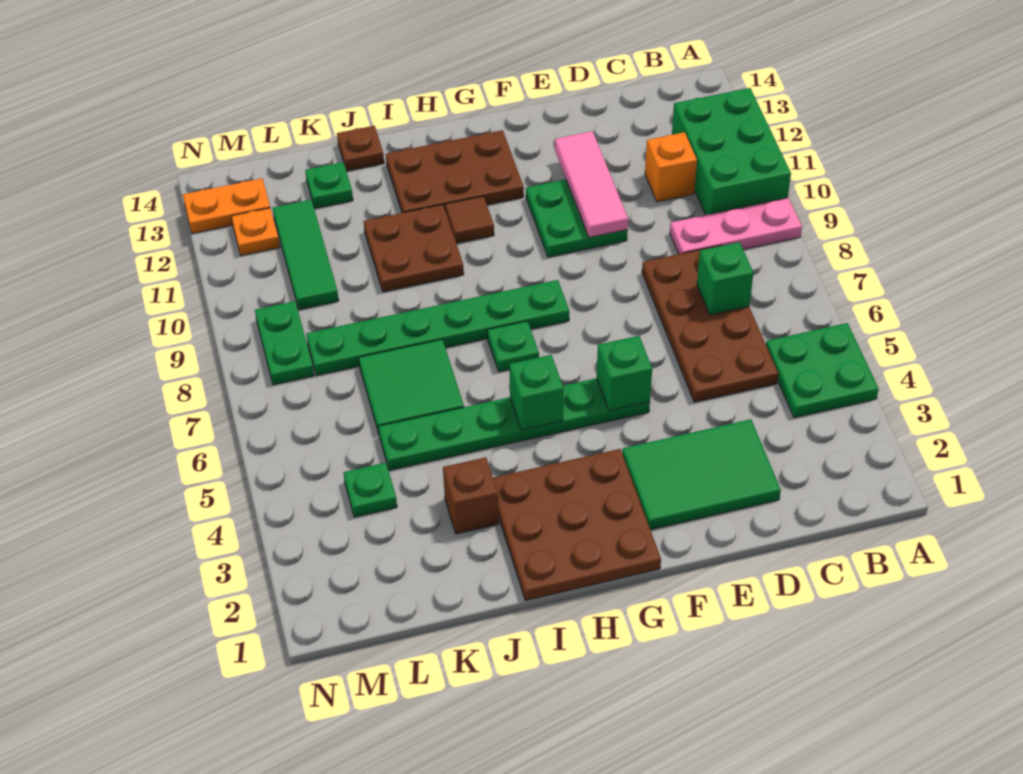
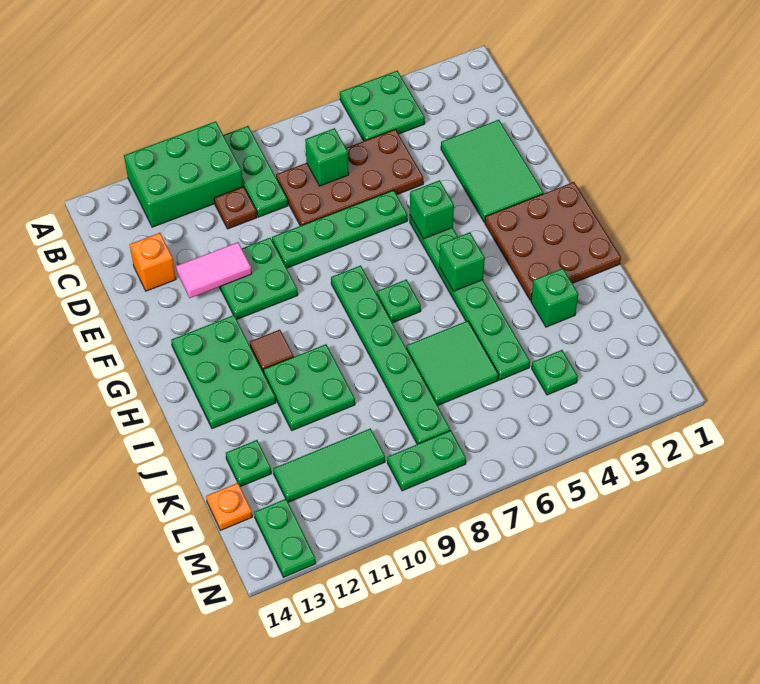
pink plate A9:C9 level 1 -> green plate A9:C9 level 1
orange brick C11 level 1 -> orange brick D13 level 1
none -> green plate E6:E9 level 1
pink tile E10:E12 level 2 -> pink tile E11:E12 level 2
brown plate G12:I13 level 1 -> green plate G12:I13 level 1
brown plate I10:J11 level 1 -> green plate I10:J11 level 1
brown brick J3 level 1 -> green brick J3 level 1
brown plate J14 level 1 -> brown plate C10 level 1
orange plate M12 level 1 -> orange plate L14 level 1
orange plate M13:N13 level 1 -> green plate M13:N13 level 1

